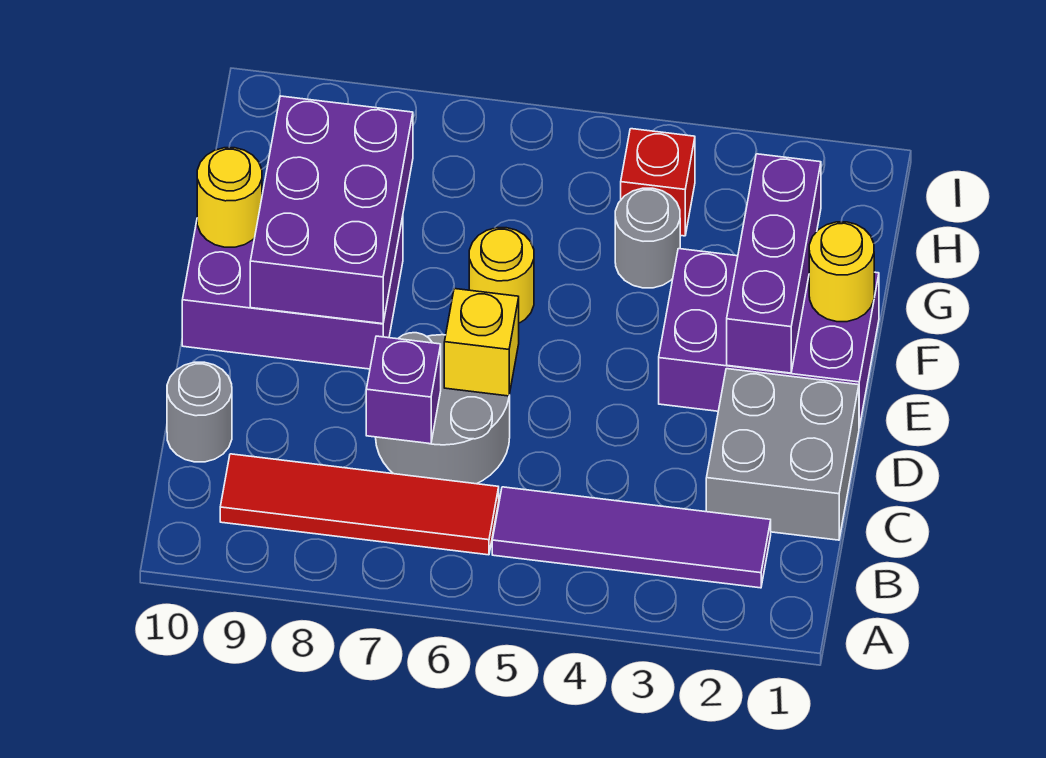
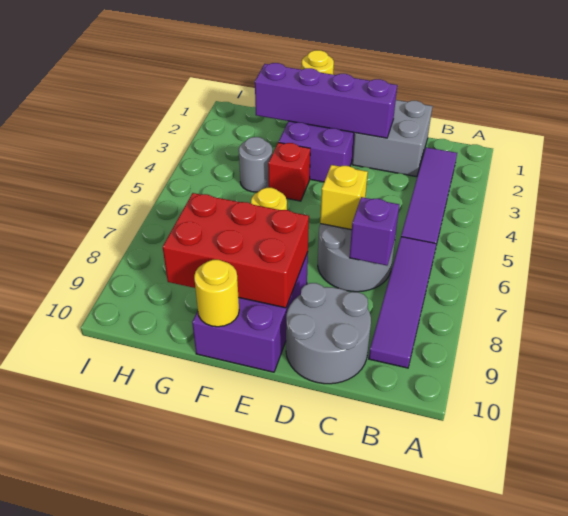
red tile B6:B9 level 1 -> purple tile B6:B9 level 1
grey round brick C10 level 1 -> grey round brick C9:D10 level 1
purple brick E2:G2 level 2 -> purple brick D2:G2 level 2
purple brick E8:G9 level 2 -> red brick E8:G9 level 2
red brick H4 level 1 -> red brick F4 level 1

